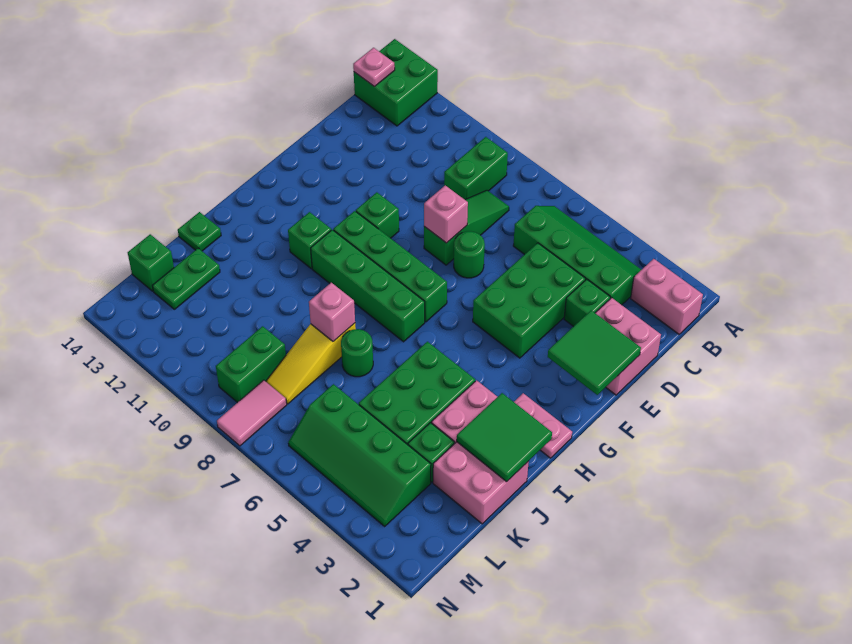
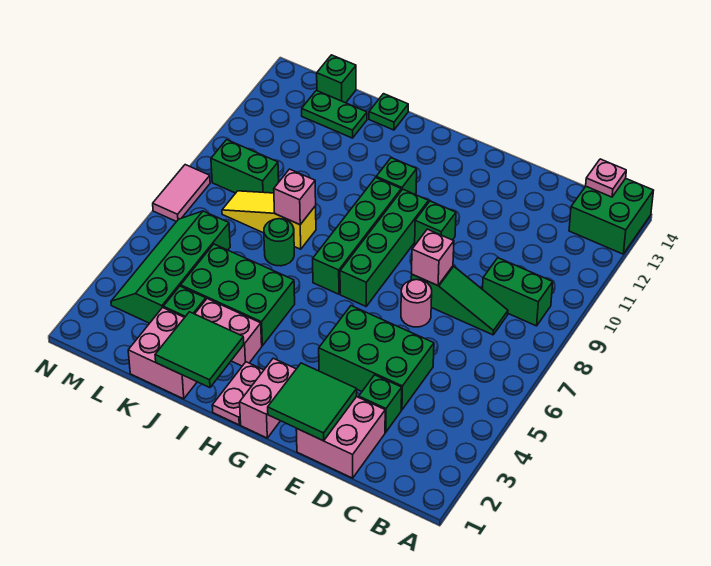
pink brick B1:B2 level 1 -> pink brick G1:G2 level 1
green slope B3:C6 level 1 top C -> none
green round brick E7 level 1 -> pink round brick E7 level 1
pink tile M8:N8 level 1 -> pink tile N7:N8 level 1

